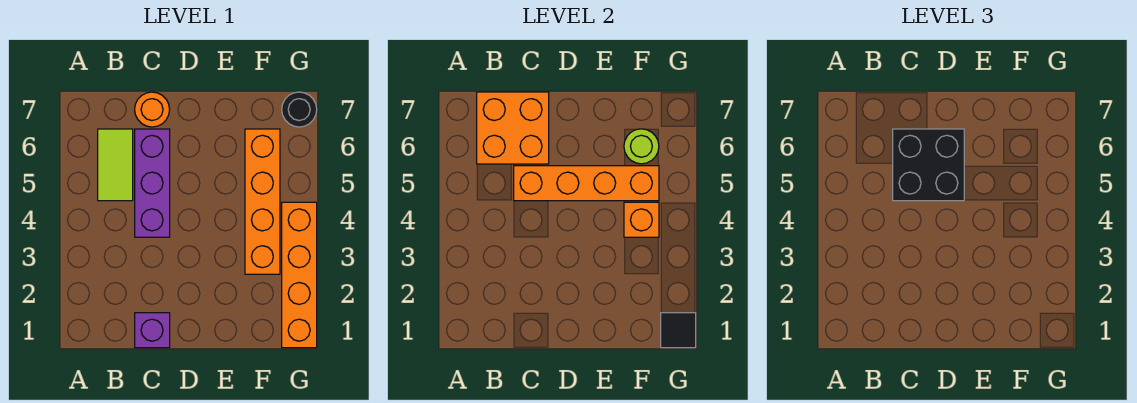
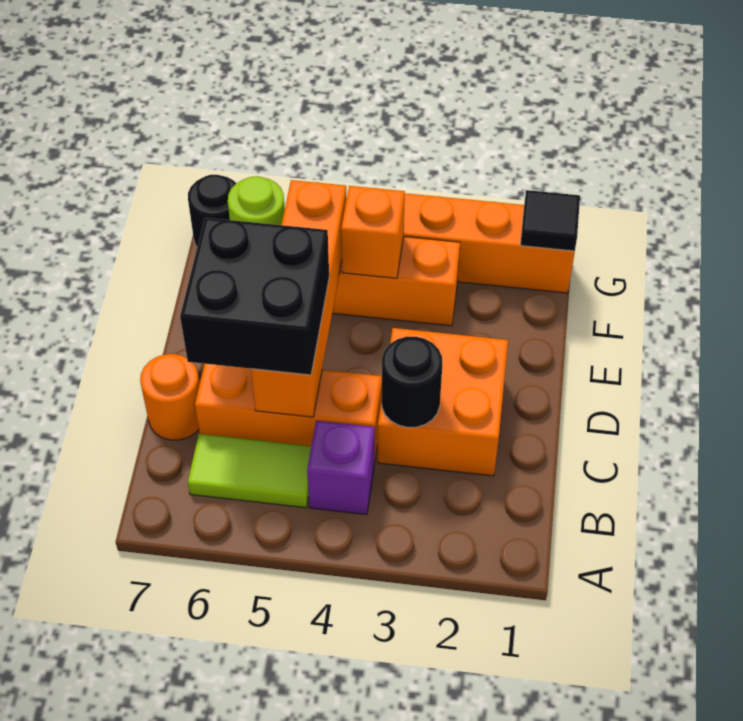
orange brick B6:C7 level 2 -> orange brick C2:D3 level 1
purple brick C1 level 1 -> purple brick B4 level 1
none -> black round brick C3 level 2
purple brick C4:C6 level 1 -> orange brick C4:C6 level 1

